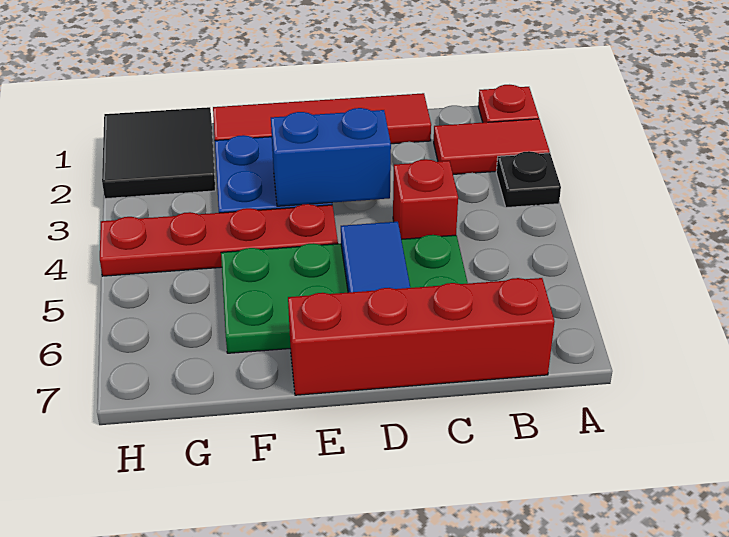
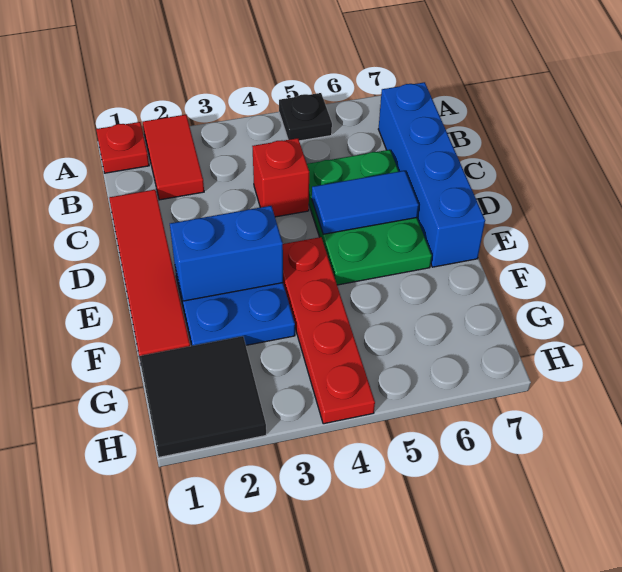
black plate A3 level 1 -> black plate A5 level 1
red brick B7:E7 level 1 -> blue brick B7:E7 level 1
green plate C5:F6 level 1 -> green plate C5:E6 level 1
blue brick D3:E3 level 2 -> blue brick E2:E3 level 2

